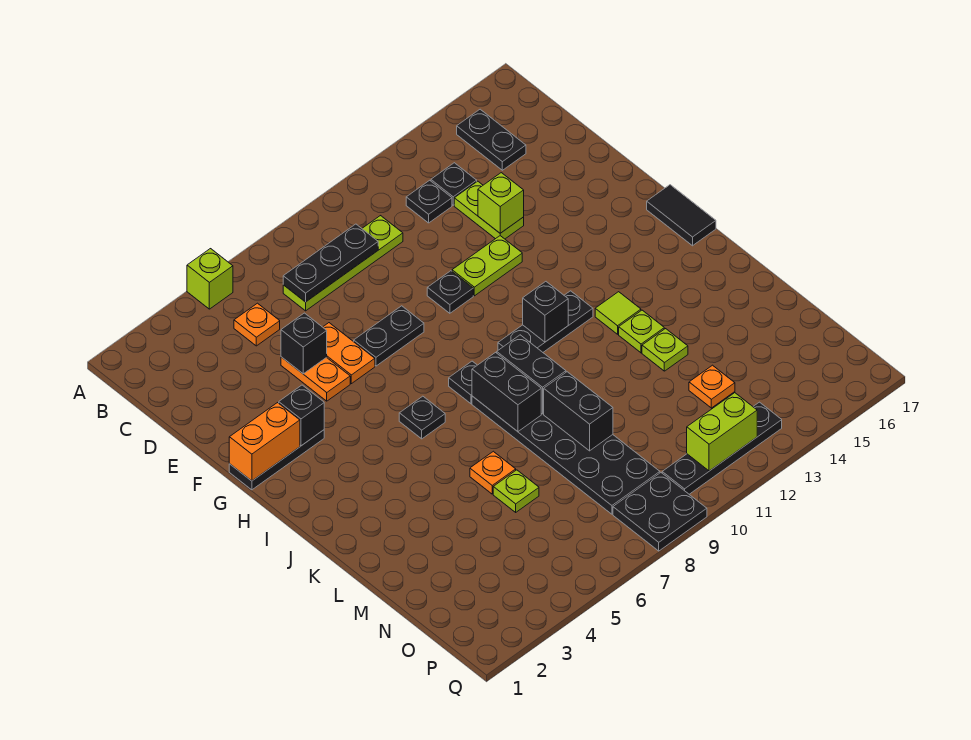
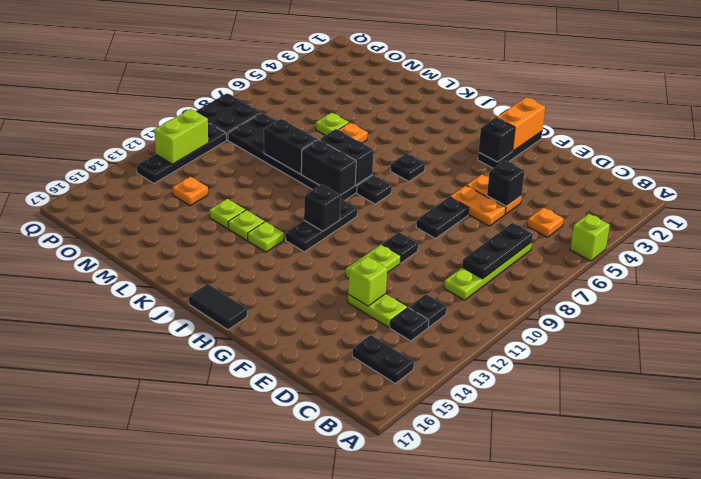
lime tile J13 level 1 -> lime plate J13 level 1

